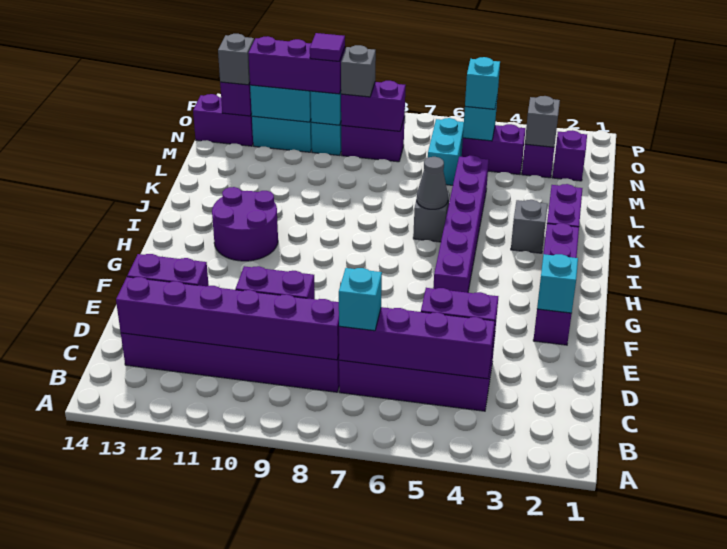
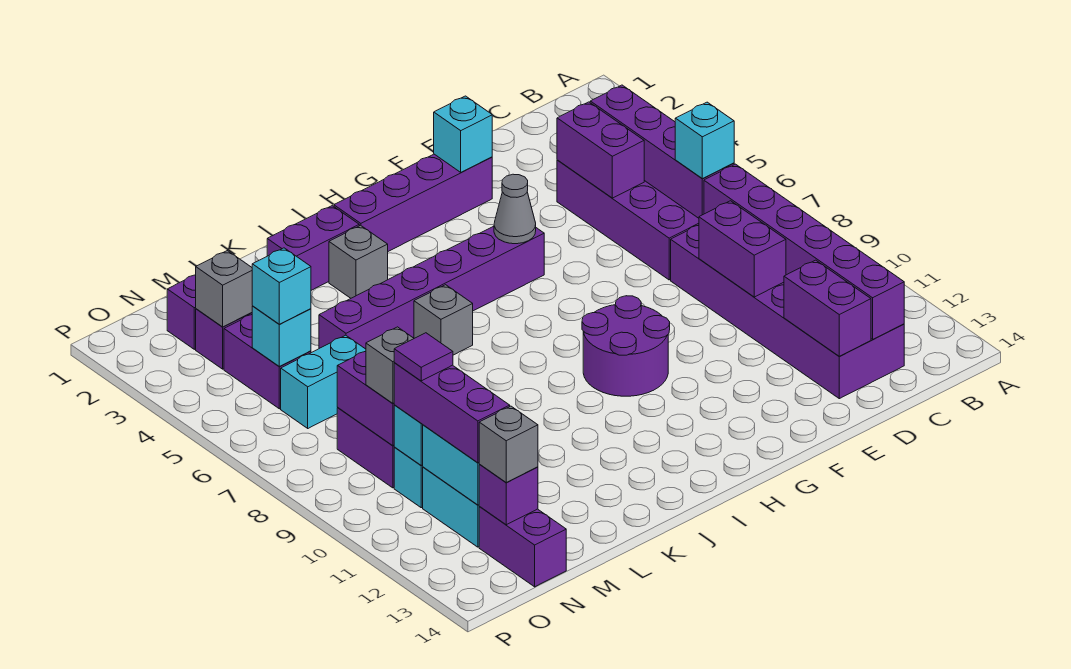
purple round brick H11:I12 level 1 -> purple round brick G9:H10 level 1
grey cone J6 level 2 -> grey cone G5 level 2

